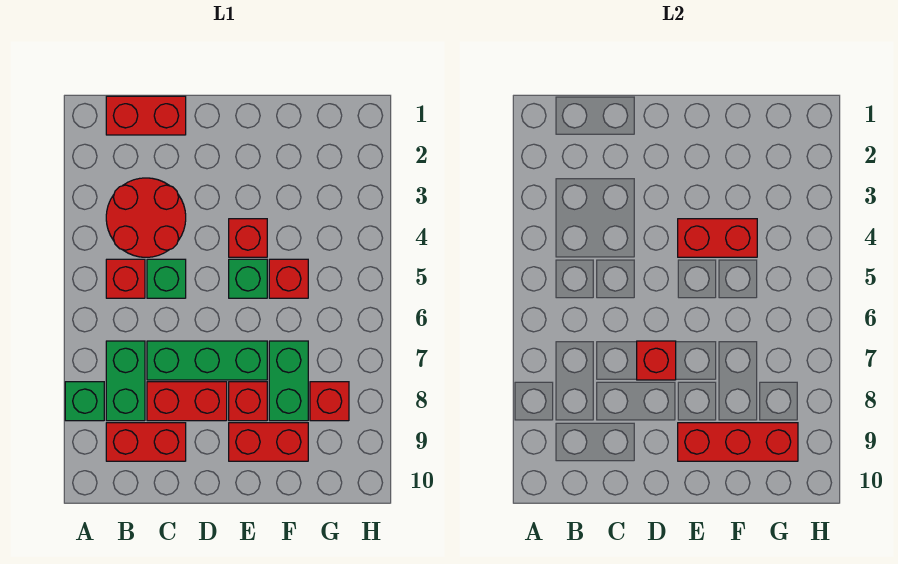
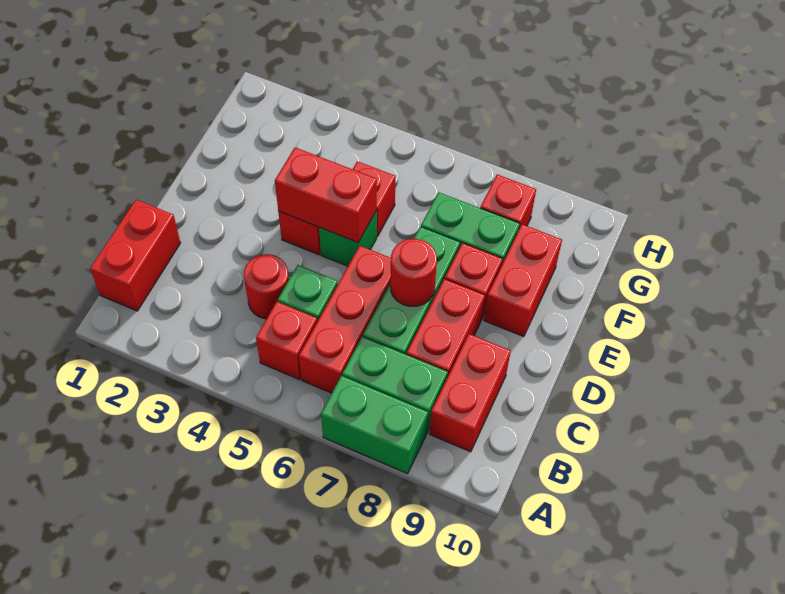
green brick A8 level 1 -> green brick A7:A8 level 1
red round brick B3:C4 level 1 -> red round brick C4 level 1
red brick D7 level 2 -> red round brick D7 level 2
red brick E4:F4 level 2 -> red brick E4:E5 level 2
red brick E9:G9 level 2 -> red brick B6:D6 level 1

